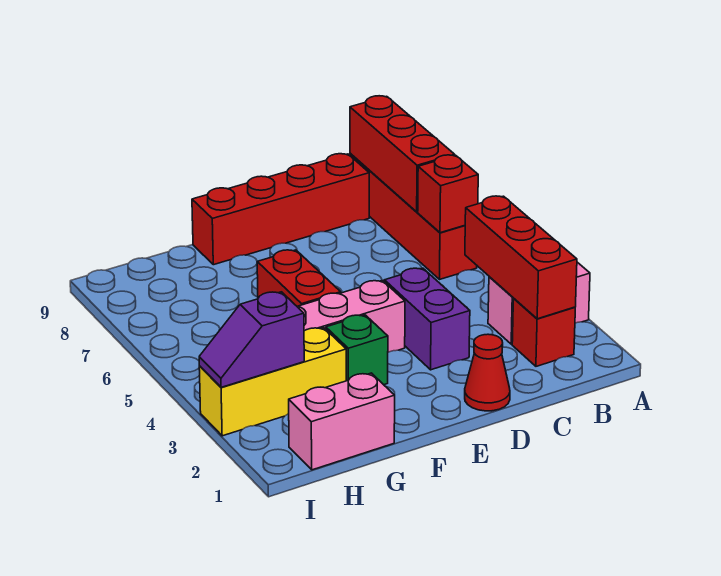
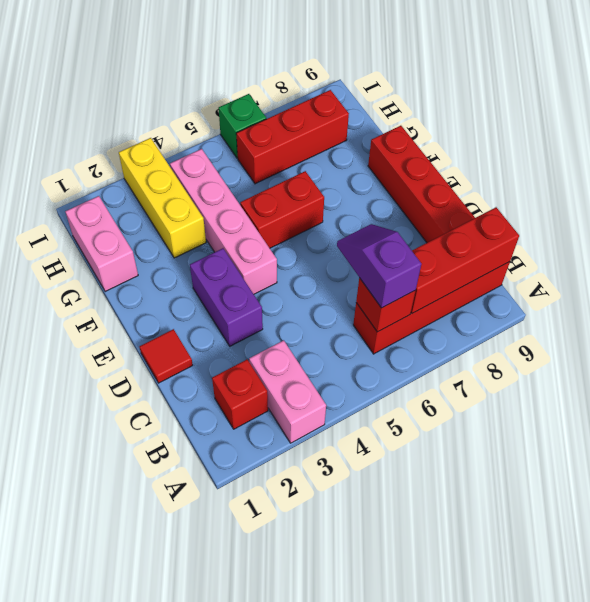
red brick B2:B4 level 2 -> red brick H6:H8 level 1
red cone D1 level 1 -> red tile D1 level 1
purple brick D3:D4 level 1 -> purple brick D3:E3 level 1
green brick F3 level 1 -> green brick I6 level 1
purple slope H3:I3 level 2 top H -> purple slope B6:C6 level 3 top B

